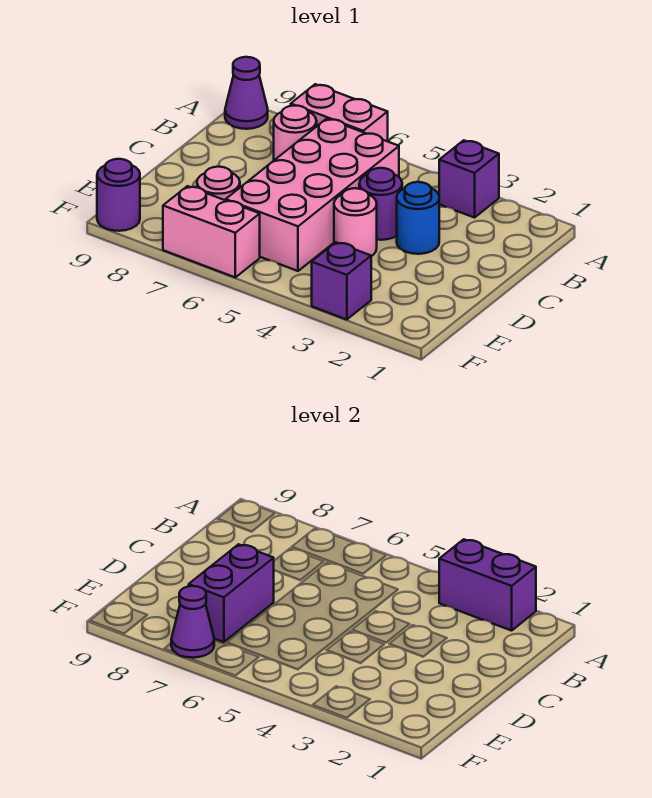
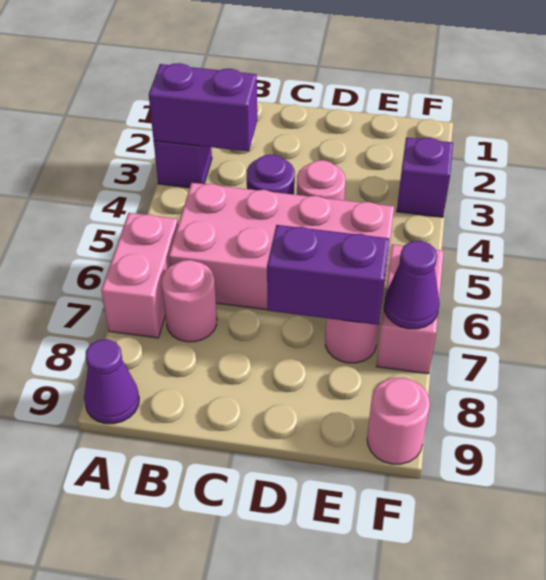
purple brick A2:A3 level 2 -> purple brick A3:B3 level 2
blue round brick C3 level 1 -> none
purple round brick F9 level 1 -> pink round brick F9 level 1

